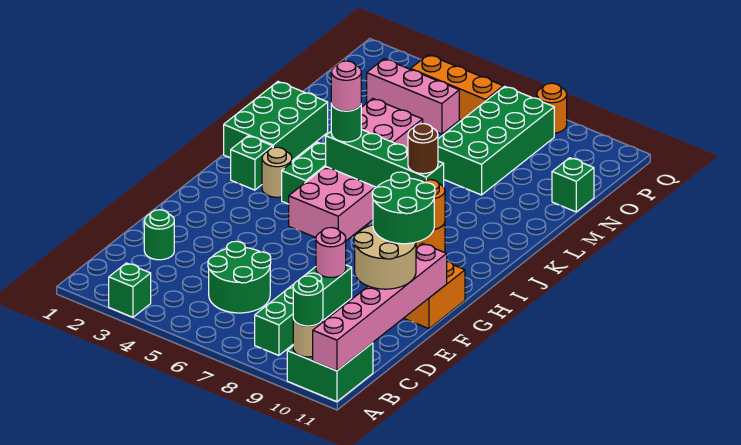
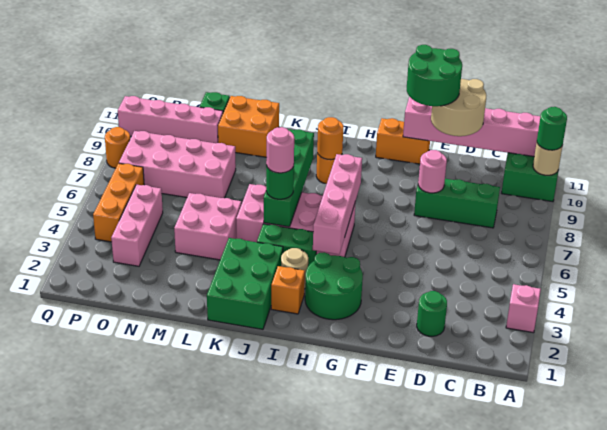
green brick A3 level 1 -> pink brick A3 level 1
green brick B8:E8 level 1 -> green brick C8:E8 level 1
green round brick C5:D6 level 1 -> green round brick G2:H3 level 1
none -> pink brick H4:H7 level 2
green brick I2 level 1 -> orange brick I2 level 1
green brick J1:L2 level 1 -> green brick J1:K3 level 1
brown round brick J8 level 3 -> none
none -> orange brick L10:M11 level 1
green brick M7:P8 level 1 -> pink brick M7:P8 level 1
none -> pink brick N10:Q10 level 1

